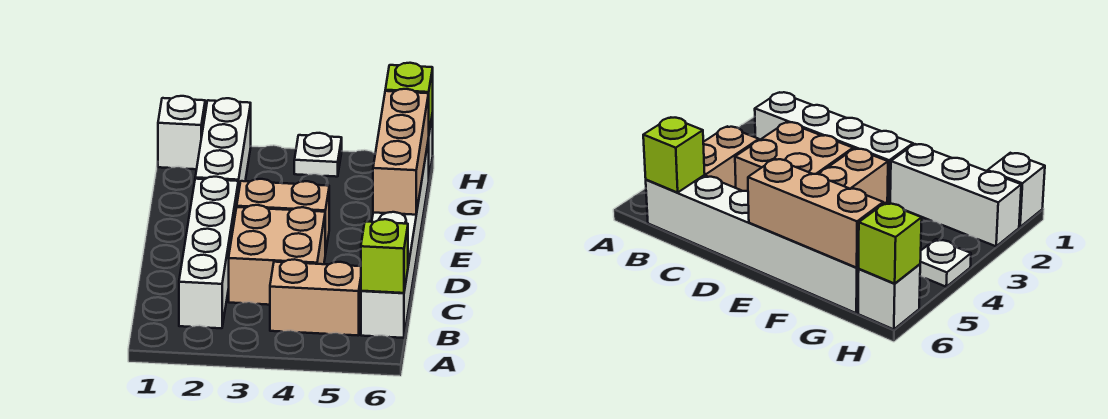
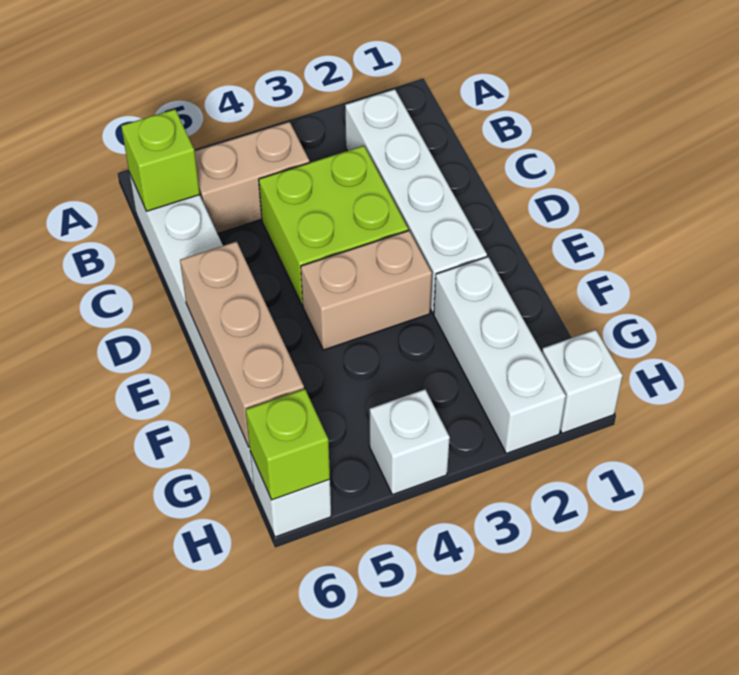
tan brick C3:D4 level 1 -> lime brick C3:D4 level 1
white plate H4 level 1 -> white brick H4 level 1

